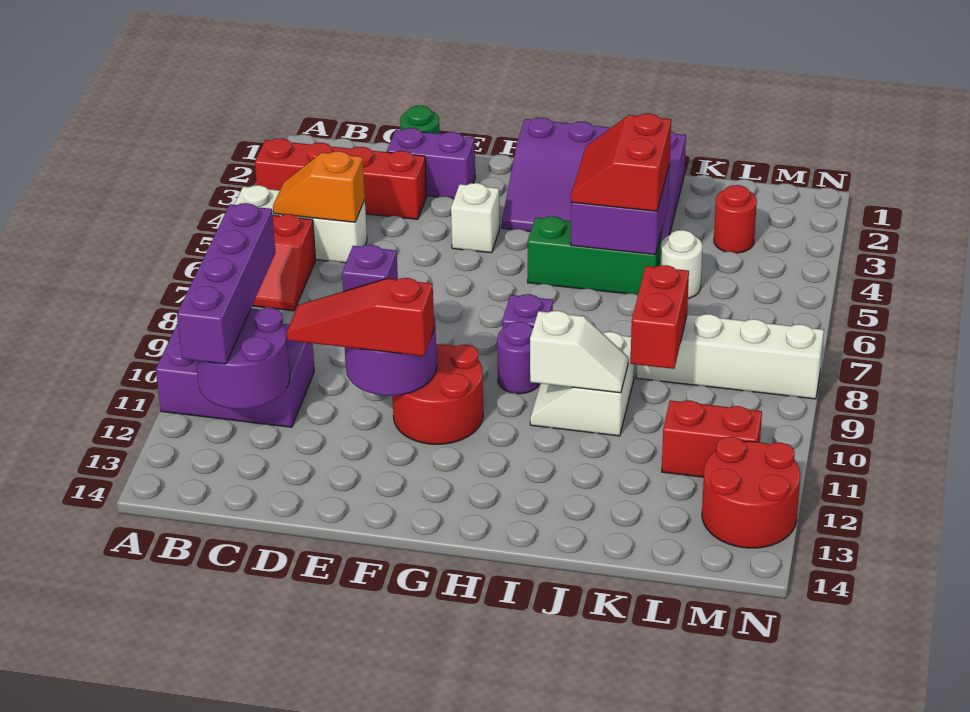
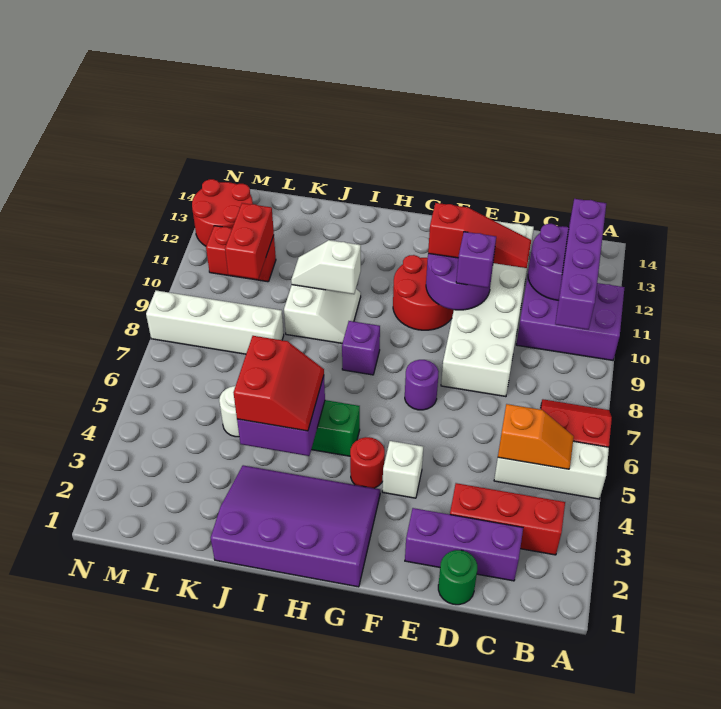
red brick A3:D3 level 1 -> red brick B3:D3 level 1
purple brick D2:E2 level 1 -> purple brick C2:E2 level 1
none -> white brick D8:E13 level 1
purple round brick H9 level 1 -> purple round brick F7 level 1
red brick K8:K9 level 2 -> red brick L10:L11 level 2
red round brick L3 level 1 -> red round brick G4 level 1

